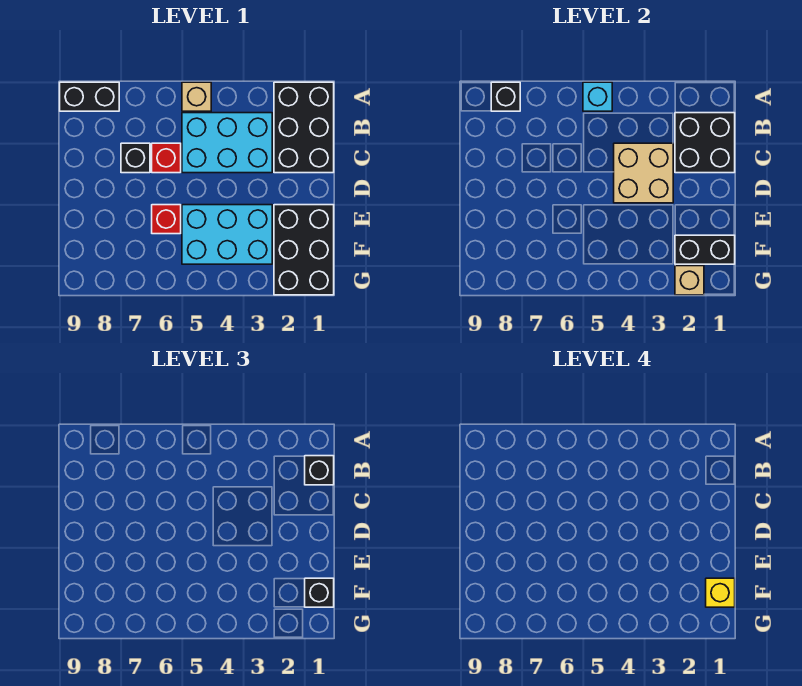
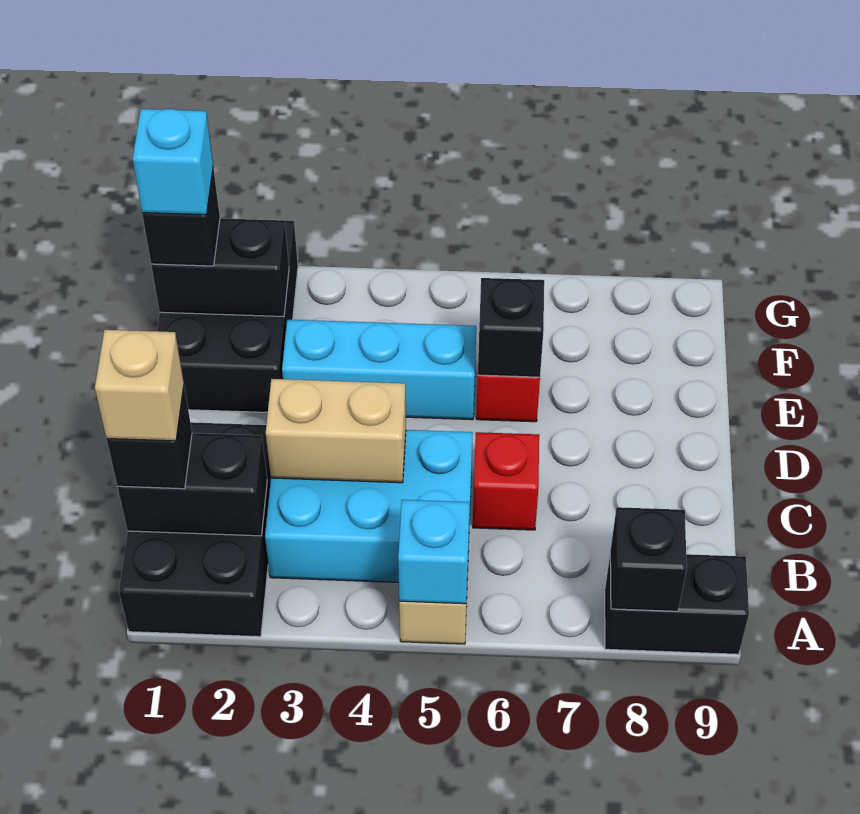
black brick B1:C2 level 2 -> black brick B1:B2 level 2
tan brick C3:D4 level 2 -> tan brick C3:C4 level 2
black brick C7 level 1 -> black brick E6 level 2
cyan brick E3:F5 level 1 -> cyan brick E3:E5 level 1
yellow brick F1 level 4 -> cyan brick F1 level 4
tan brick G2 level 2 -> tan brick B1 level 4

